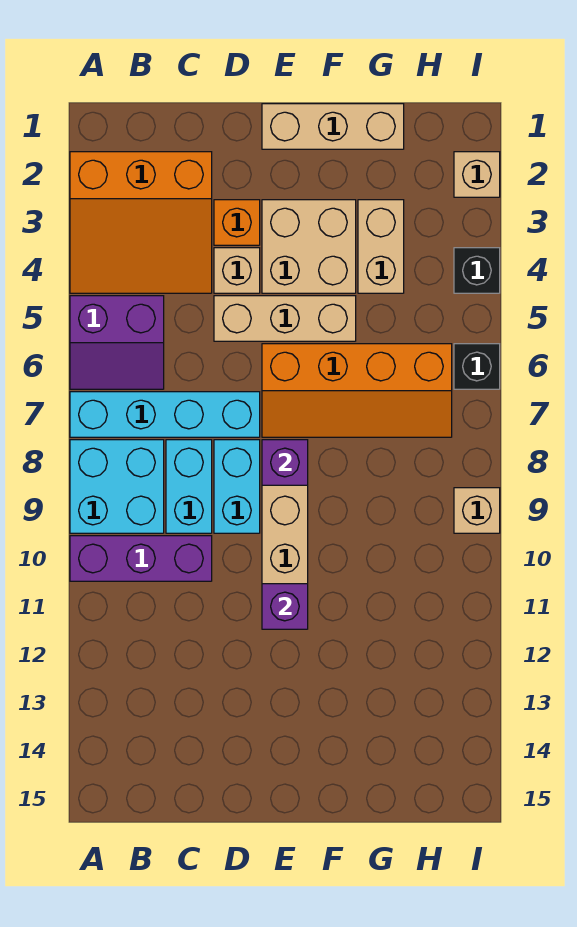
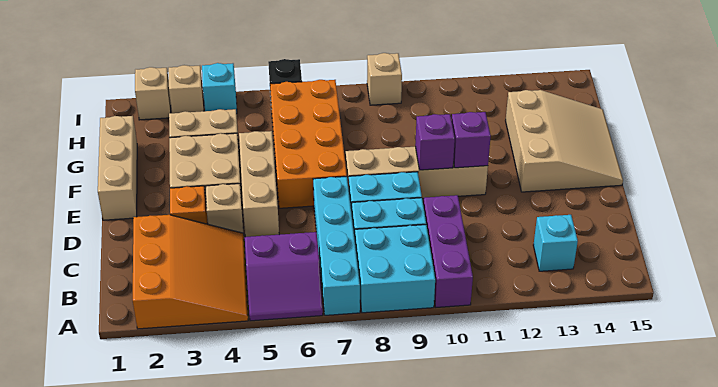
purple slope A5:B6 level 1 top 5 -> purple slope A5:B6 level 1 top B
none -> cyan brick B13 level 1
orange slope E6:H7 level 1 top 6 -> orange brick E6:H7 level 1
purple brick E8 level 2 -> purple brick E10 level 2
none -> tan slope E13:G15 level 1 top 13
none -> tan brick I3 level 1
black brick I4 level 1 -> cyan brick I4 level 1

